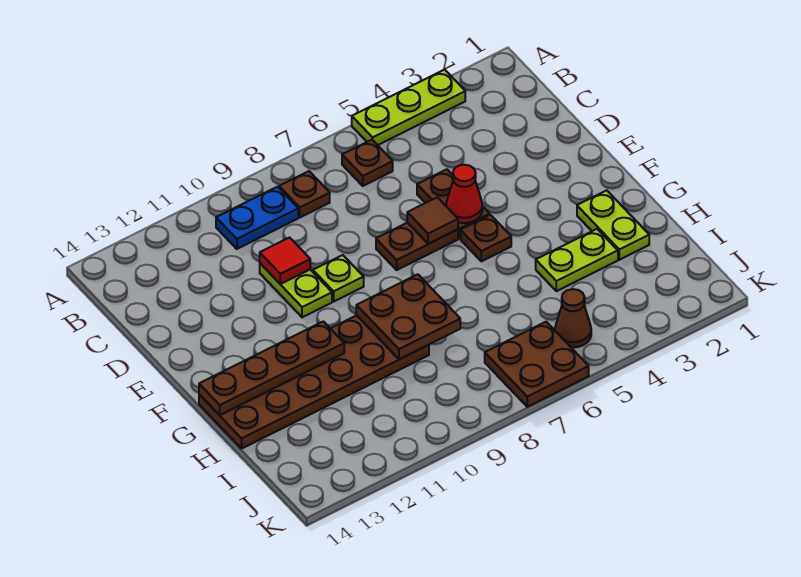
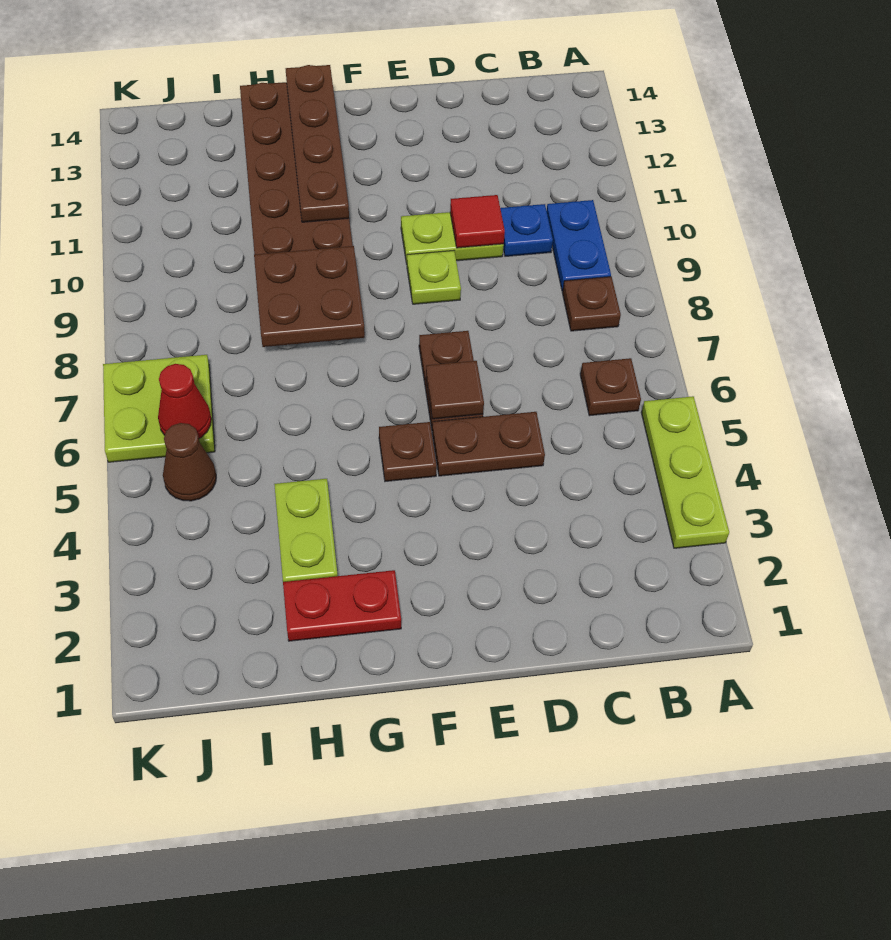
none -> blue plate C10 level 1
red cone E5 level 2 -> red cone J6 level 2
lime plate G2:H2 level 1 -> red plate G2:H2 level 1
brown plate J6:K7 level 1 -> lime plate J6:K7 level 1

